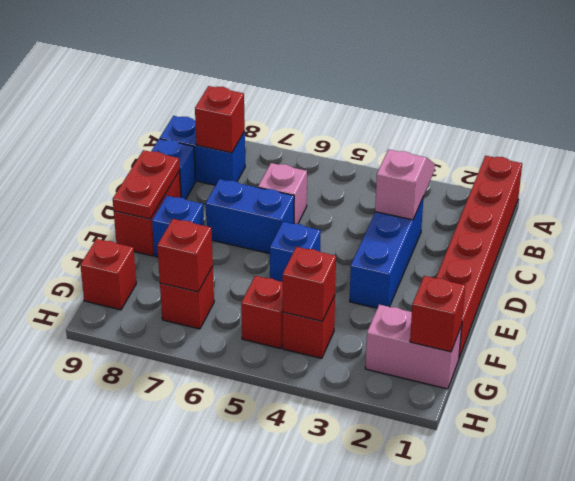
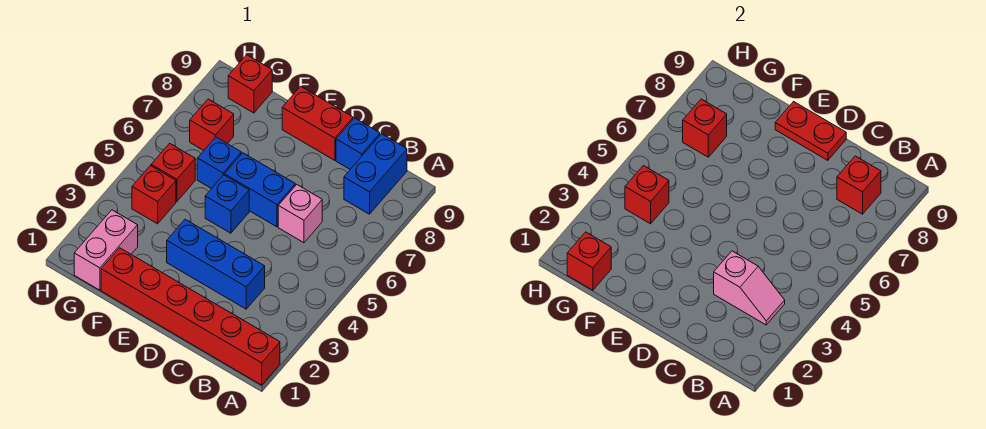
blue brick D6:D7 level 1 -> blue brick D6:E6 level 1
blue brick E8 level 1 -> blue brick F6 level 1

